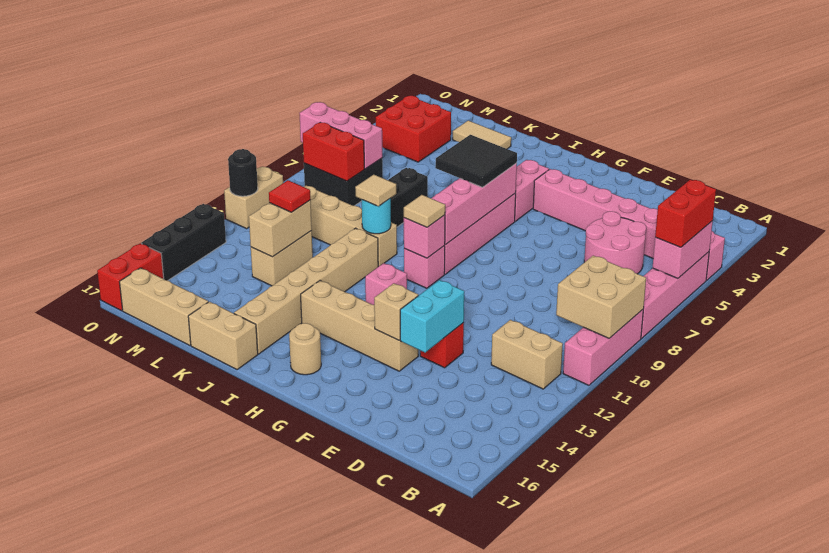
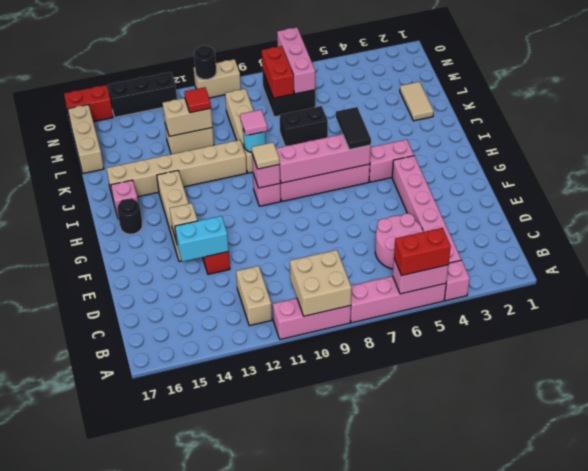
black tile H6:I7 level 3 -> black tile H6:I6 level 3
pink brick H12 level 1 -> pink brick I16 level 1
tan round brick H16 level 1 -> black round brick H16 level 1
tan tile J10 level 3 -> pink tile J10 level 3
tan brick J17:K17 level 1 -> none
red brick M3:N4 level 1 -> none

